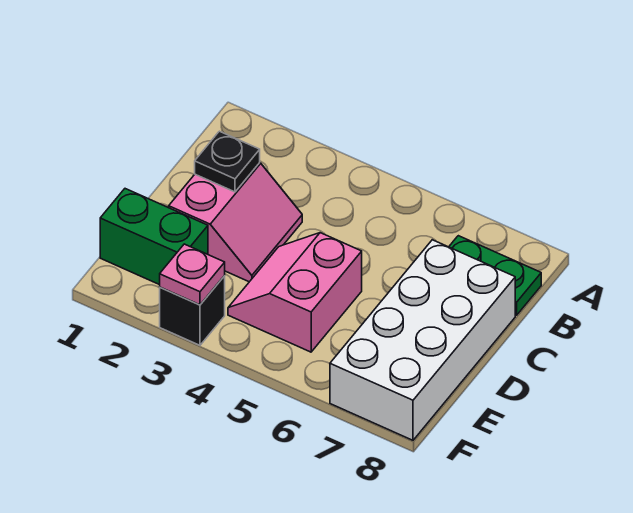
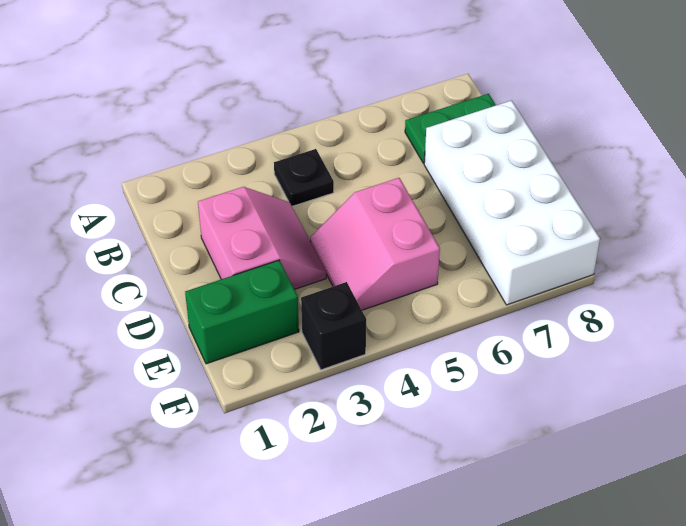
black plate C2 level 2 -> black plate B4 level 1
pink plate F3 level 2 -> none

